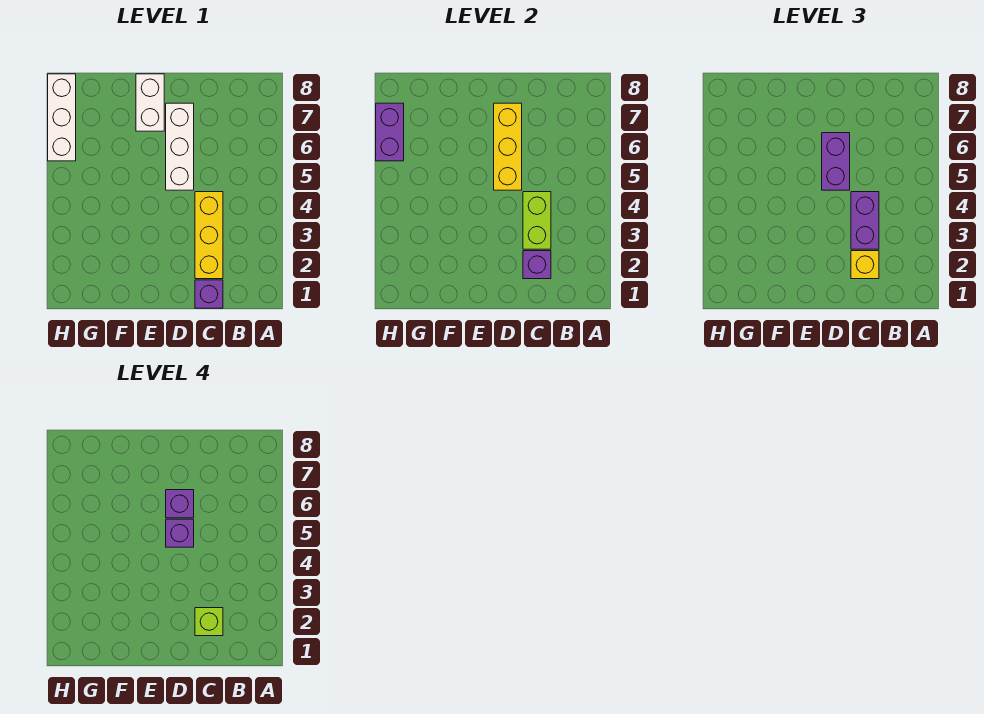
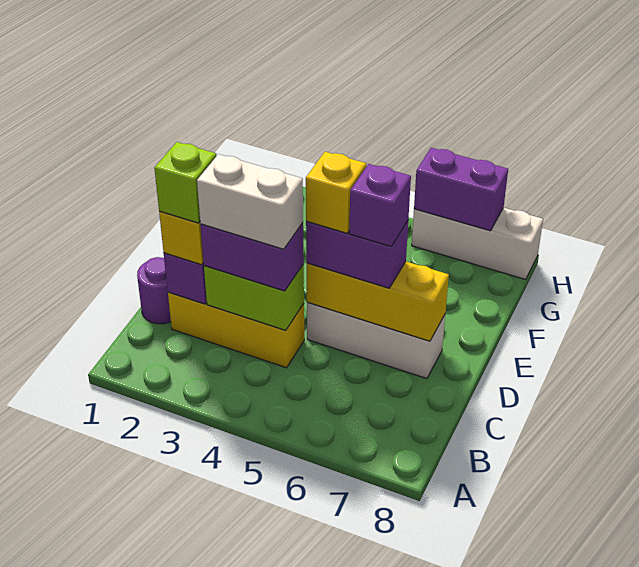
purple brick C1 level 1 -> purple round brick C1 level 1
purple brick D5 level 4 -> yellow brick D5 level 4
white brick E7:E8 level 1 -> white brick C3:C4 level 4

